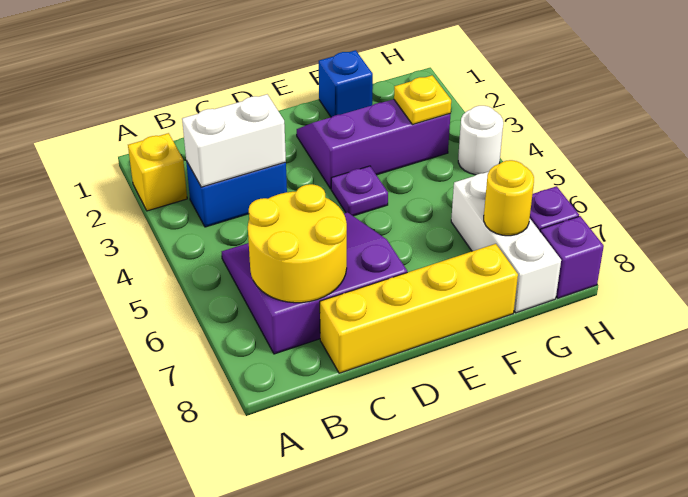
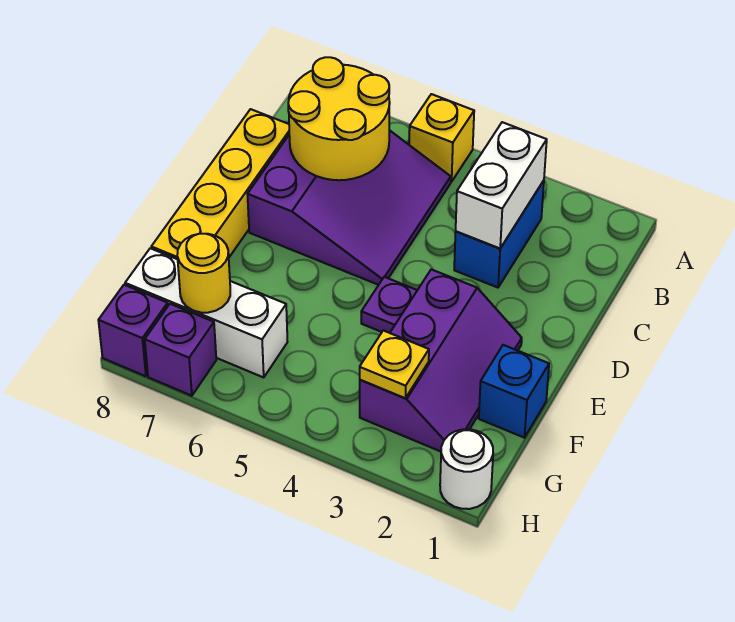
yellow brick A2 level 1 -> yellow brick A5 level 1
white round brick H4 level 1 -> white round brick H1 level 1

